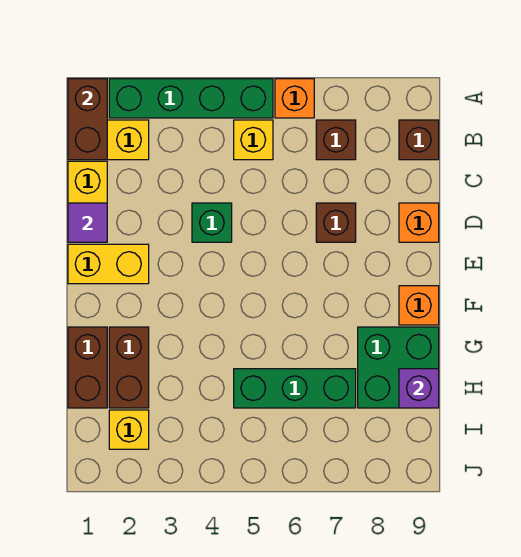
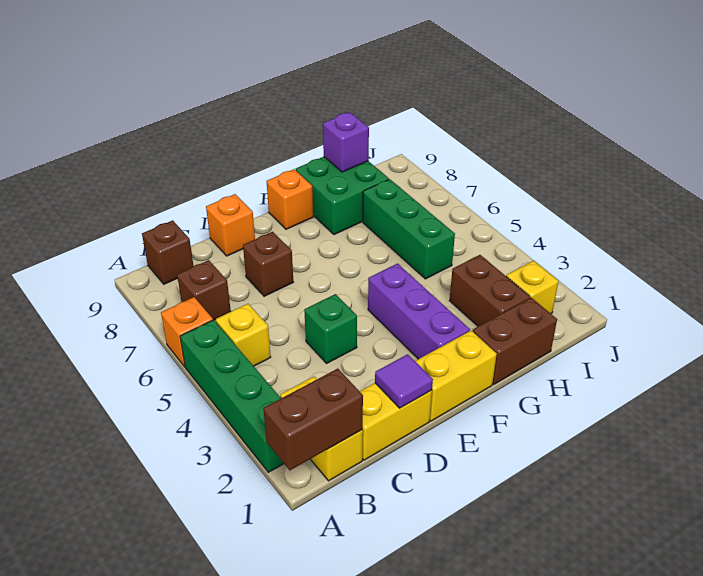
yellow brick E1:E2 level 1 -> yellow brick E1:F1 level 1
none -> purple brick F2:F4 level 1
brown brick G2:H2 level 1 -> brown brick H2:H3 level 1

